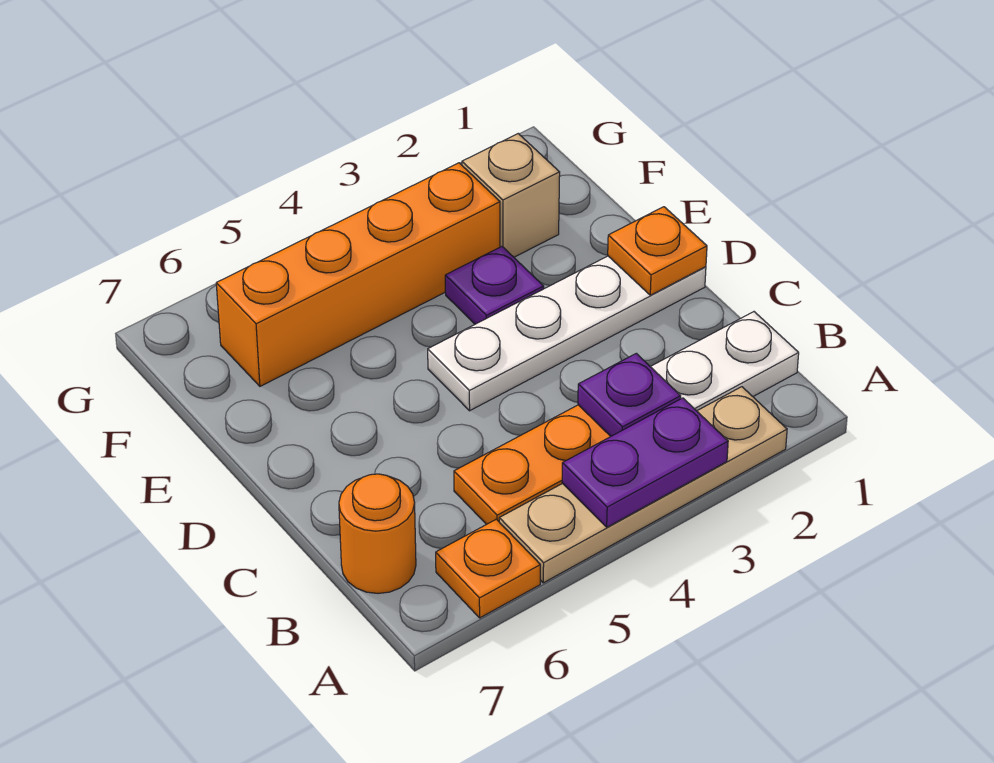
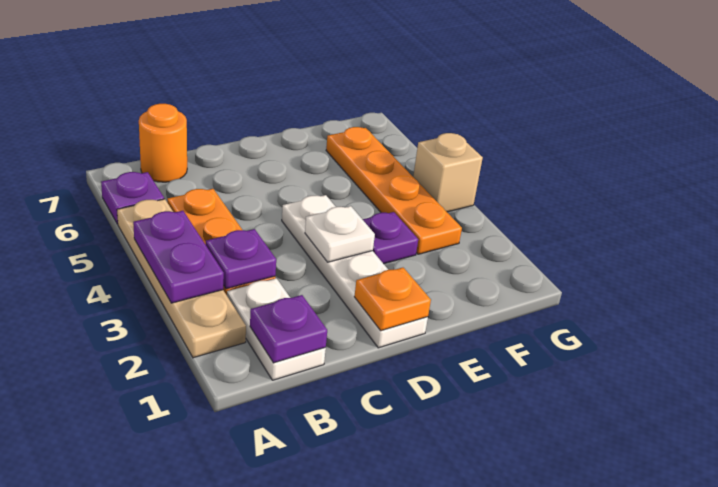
orange plate A6 level 1 -> purple plate A6 level 1
none -> purple plate B1 level 2
none -> white plate D3 level 2
tan brick F2 level 1 -> tan brick G4 level 1
orange brick F3:F6 level 1 -> orange plate F3:F6 level 1

